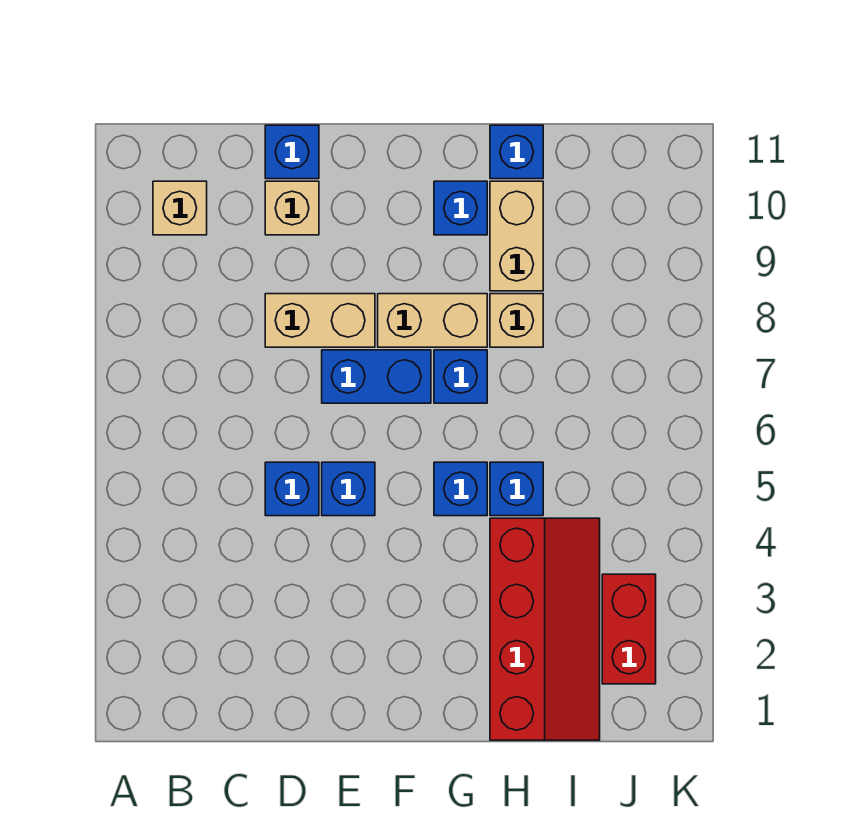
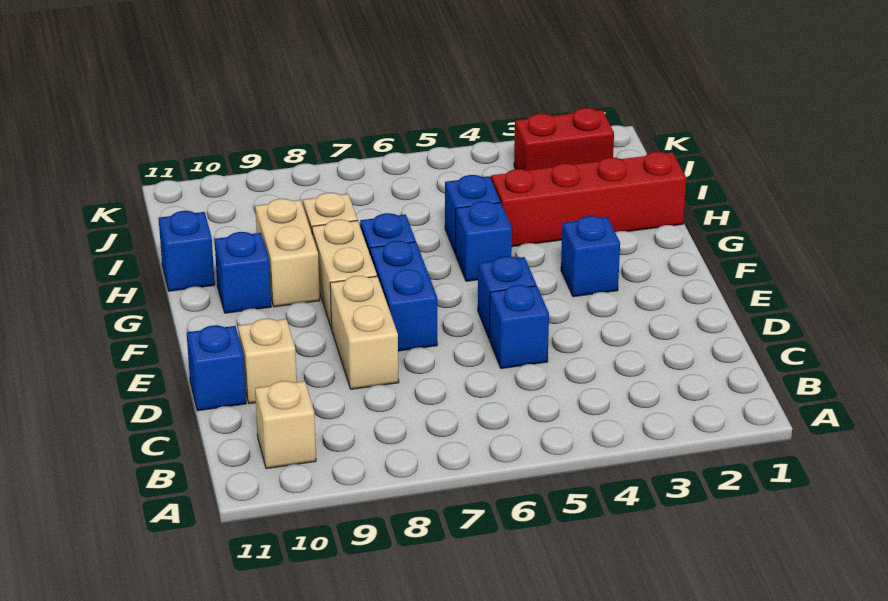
none -> blue brick F3 level 1
tan brick H9:H10 level 1 -> tan brick G9:H9 level 1

